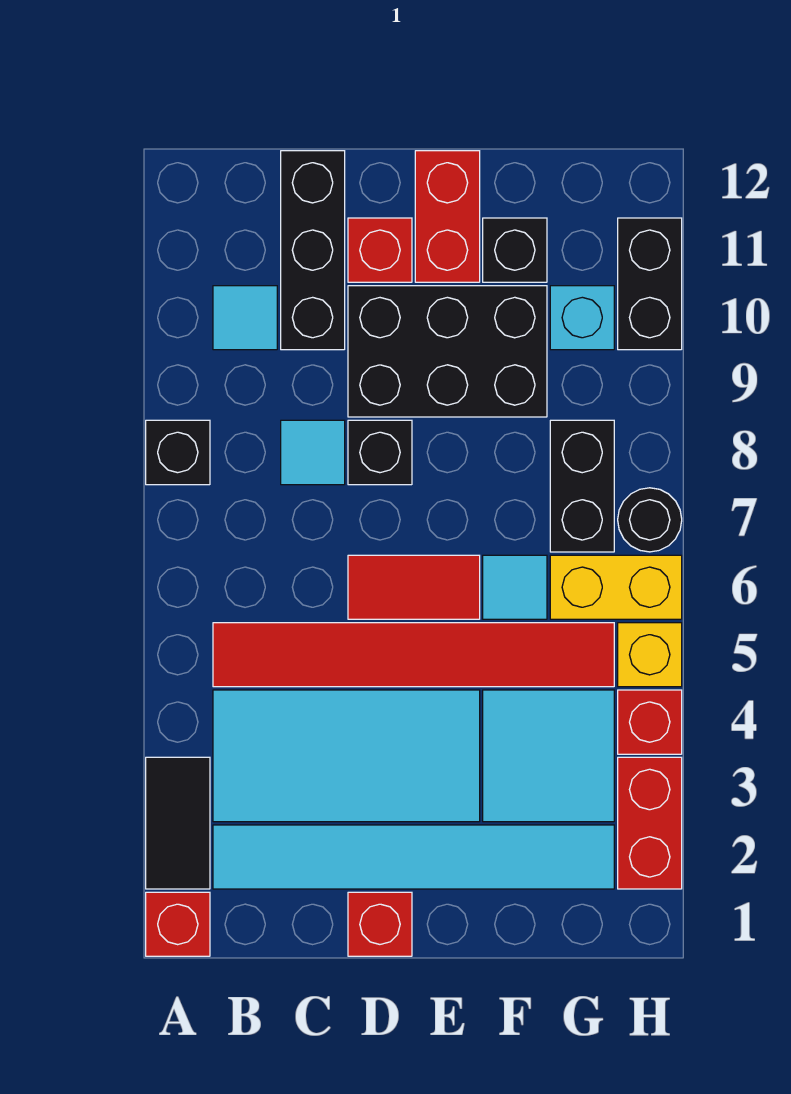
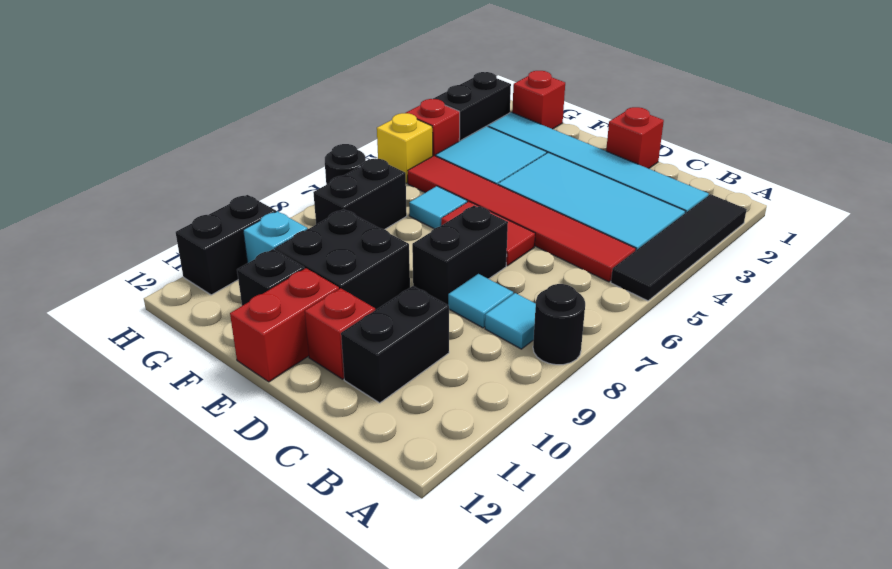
red brick A1 level 1 -> red brick G1 level 1
black tile A2:A3 level 1 -> black tile A2:A5 level 1
black brick A8 level 1 -> black round brick A8 level 1
cyan tile B10 level 1 -> cyan tile B8 level 1
black brick C10:C12 level 1 -> black brick C10:C11 level 1
black brick D8 level 1 -> black brick D7:D8 level 1
black brick D9:F10 level 1 -> black brick E9:F10 level 1
yellow brick G6:H6 level 1 -> none
red brick H2:H3 level 1 -> black brick H2:H3 level 1

